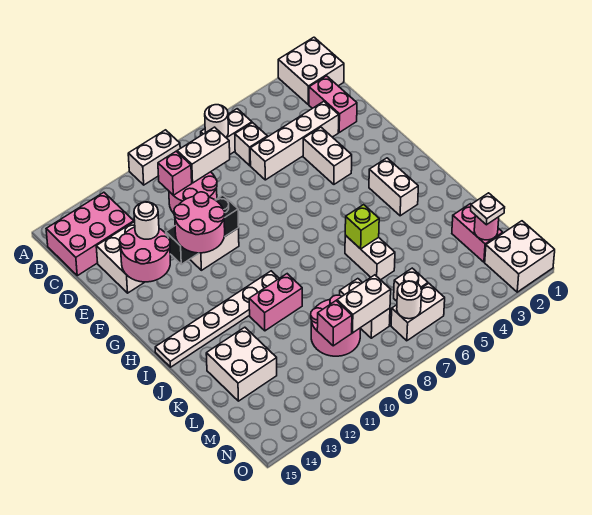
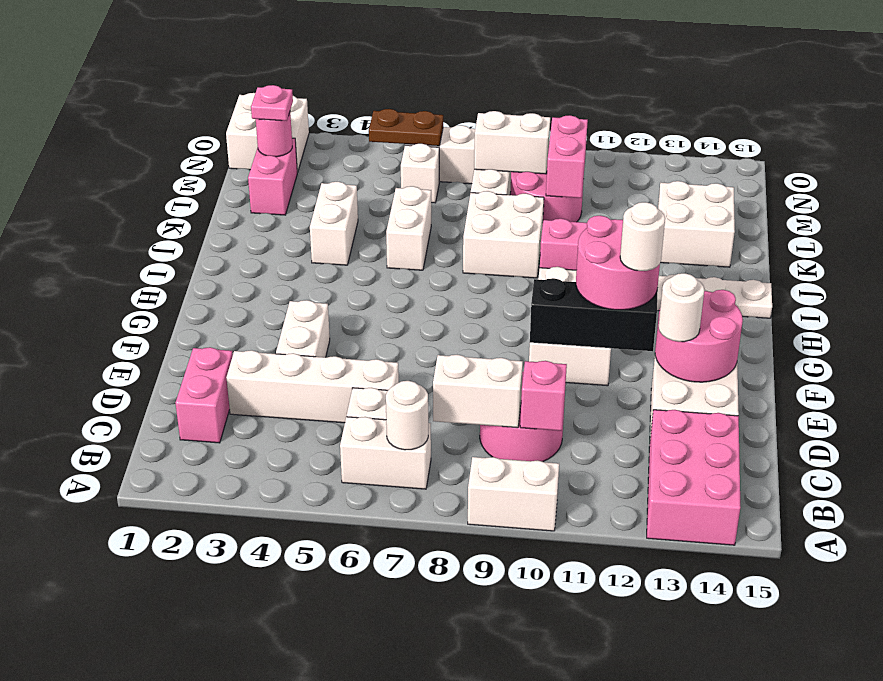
white brick A1:B2 level 1 -> white brick J8:K9 level 1
pink brick B13:C15 level 1 -> pink brick A13:C14 level 1
white brick H3:I3 level 1 -> white brick J4:K4 level 1
lime brick J6 level 2 -> none
white plate M2 level 3 -> pink plate M2 level 3
pink brick M10 level 2 -> pink brick L10:M10 level 2
none -> brown plate N5:N6 level 2
white round brick N7 level 2 -> white round brick F12 level 4

